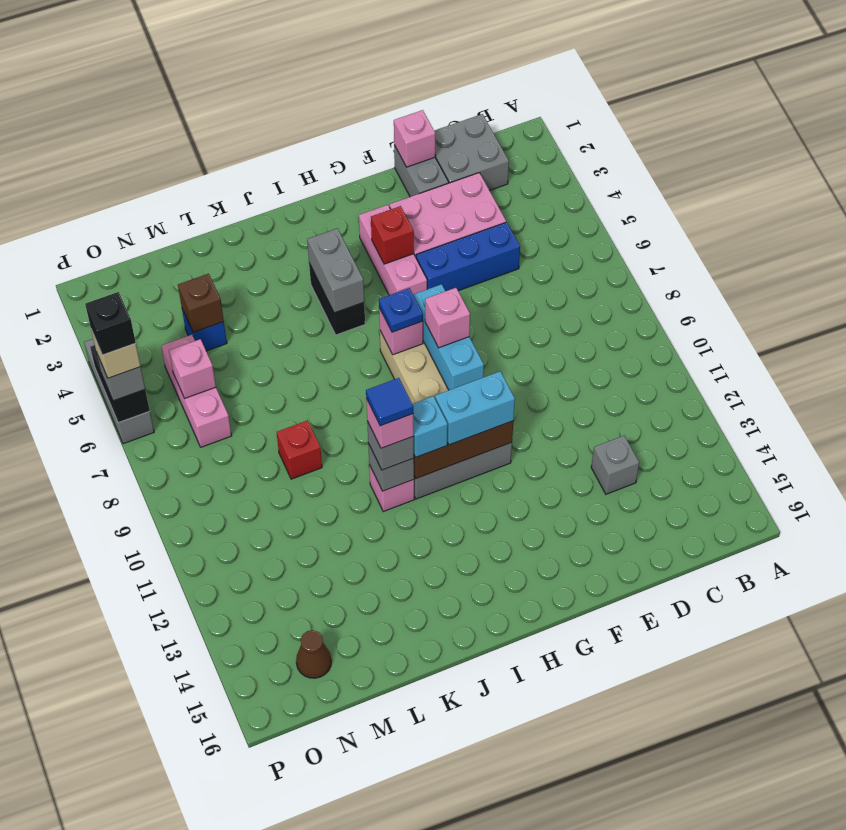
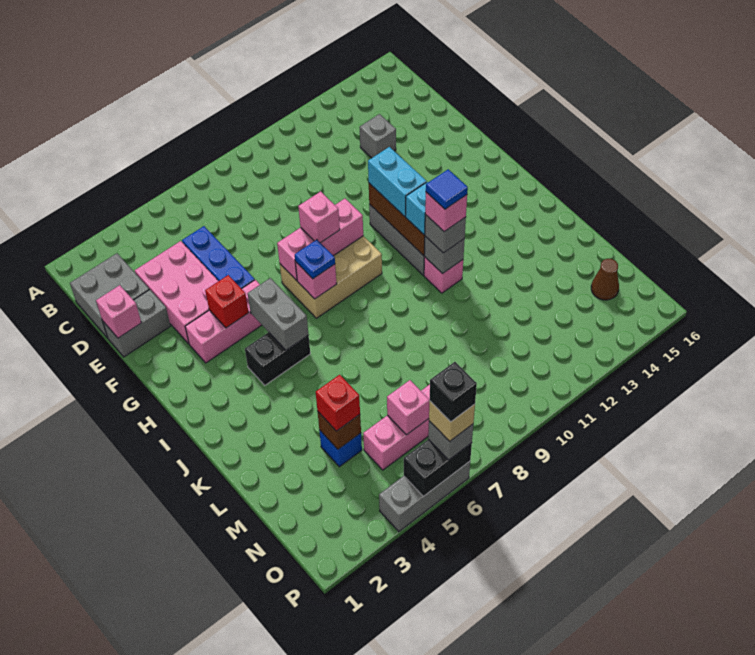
cyan brick G7:G9 level 2 -> pink brick G7:G9 level 2
grey brick I4:I5 level 2 -> grey brick H5:I5 level 2
red brick L9 level 1 -> red brick M4 level 3

